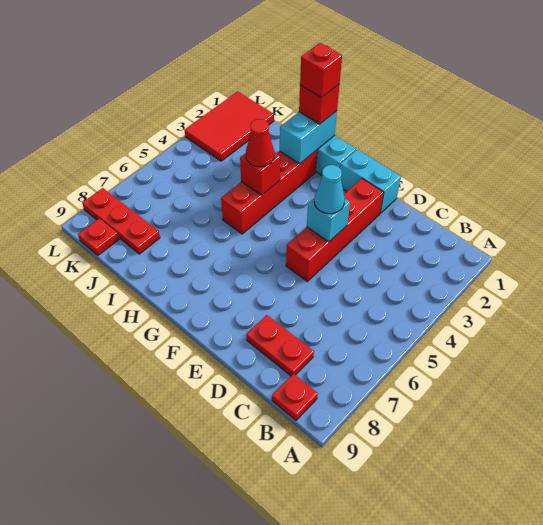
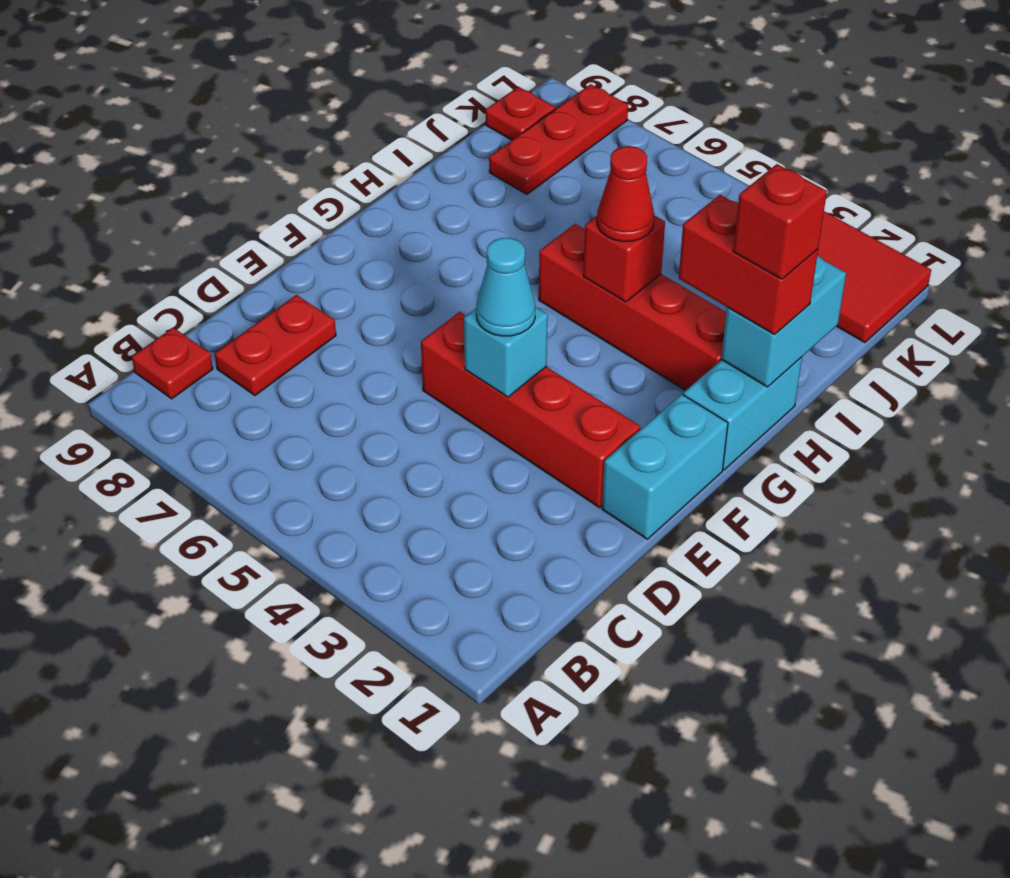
cyan brick H1:H2 level 2 -> cyan brick H1:I1 level 2
red brick H1 level 3 -> red brick H1:H2 level 3

